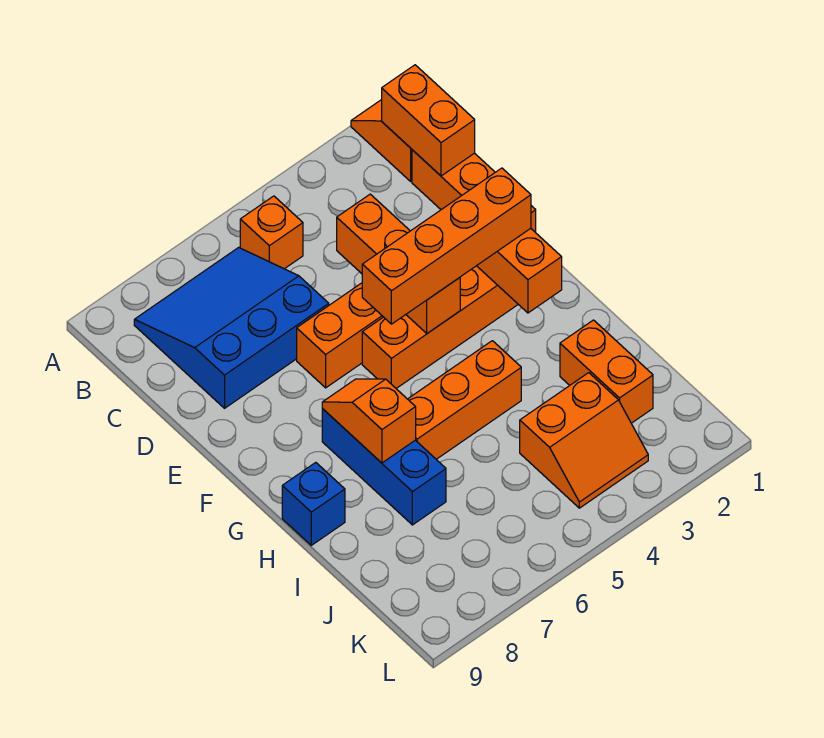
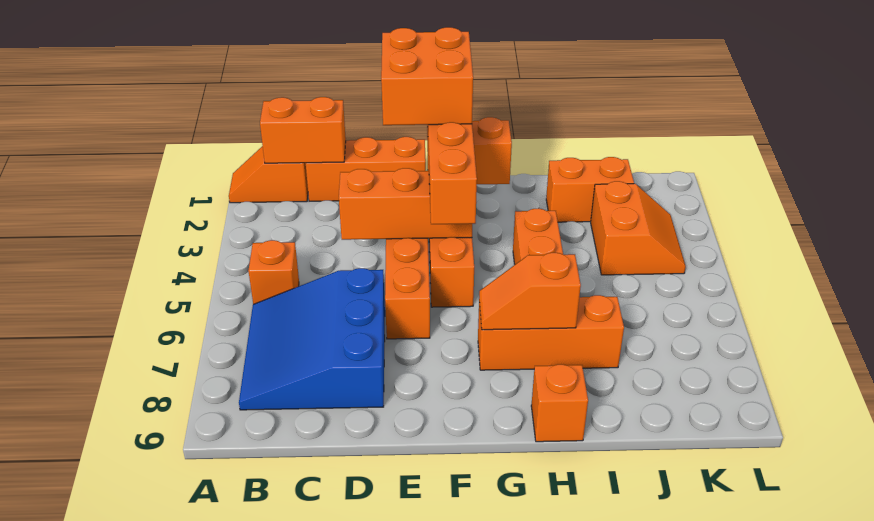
none -> orange brick E2:F3 level 4
blue brick G7:I7 level 1 -> orange brick G7:I7 level 1
blue brick H9 level 1 -> orange brick H9 level 1

